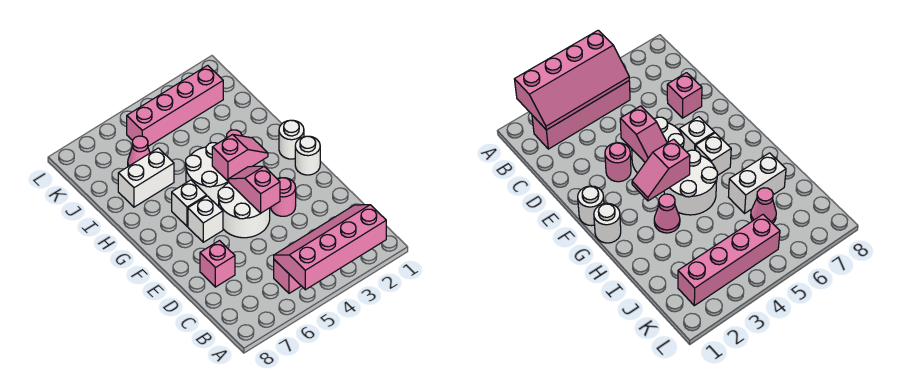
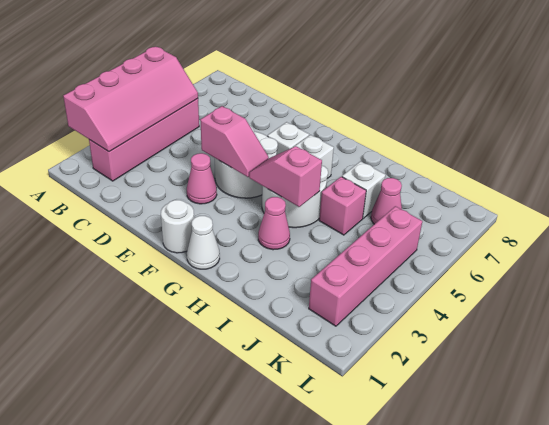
pink brick D7 level 1 -> pink brick I5 level 1
pink round brick E3 level 1 -> pink cone E3 level 1
white round brick G1 level 1 -> white cone G1 level 1
pink slope G3:G4 level 2 top 4 -> pink slope G4:H4 level 2 top H
white brick I6:I7 level 1 -> white brick I6 level 1

